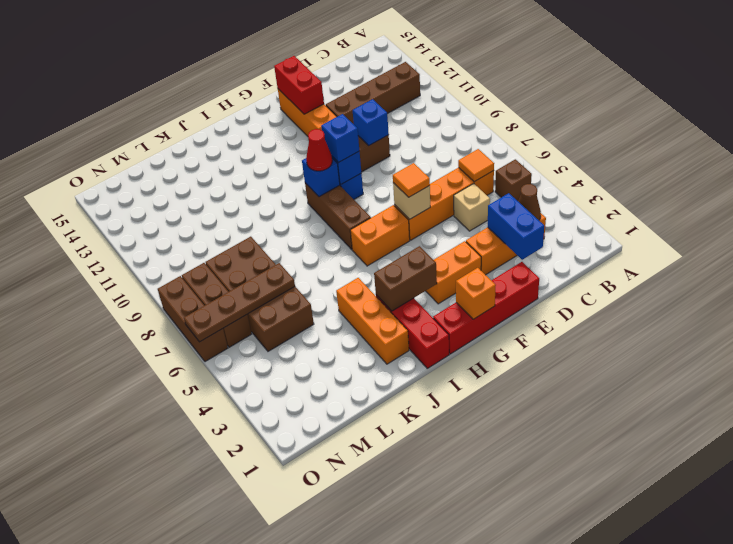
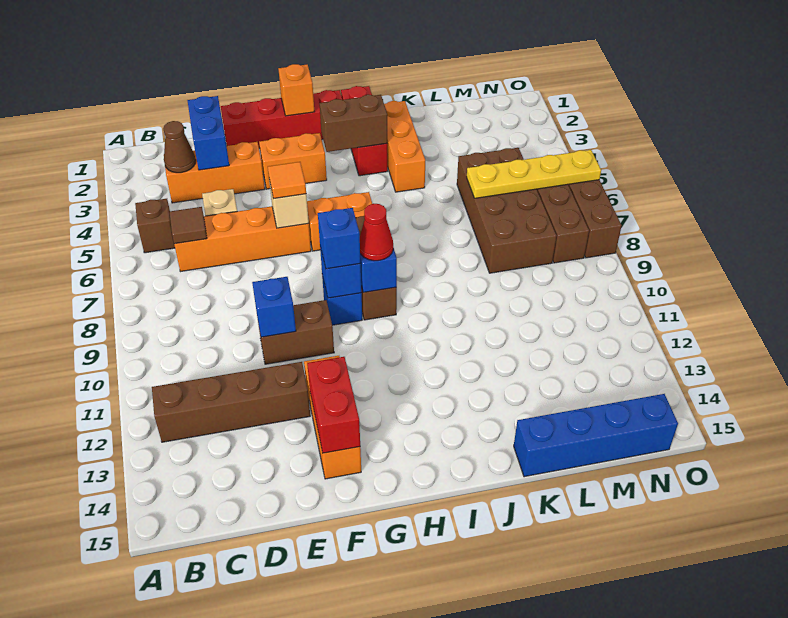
orange tile C6 level 2 -> brown tile C6 level 2
none -> blue brick K15:N15 level 1
brown plate L6:O6 level 2 -> yellow plate L6:O6 level 2

